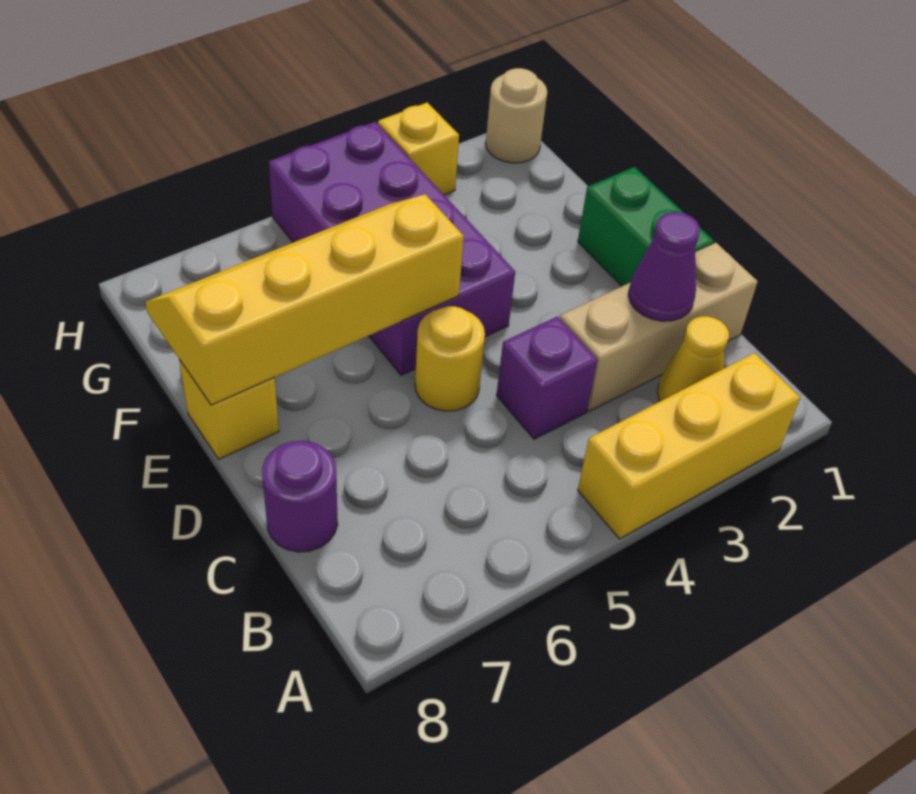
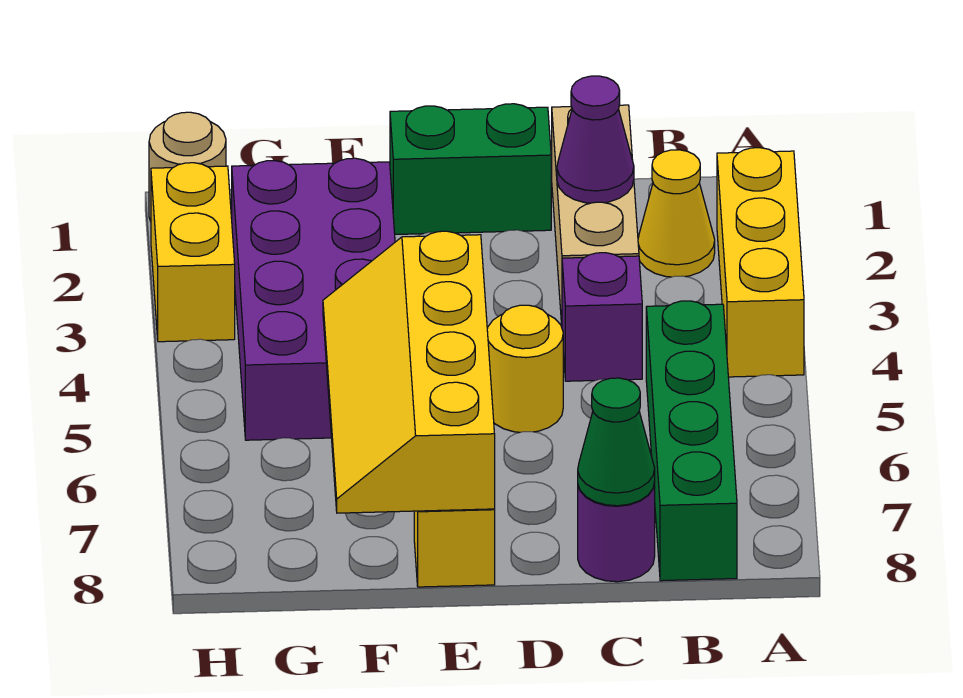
none -> green brick B5:B8 level 1
none -> green cone C8 level 2
purple brick E4:H5 level 1 -> purple brick F2:G5 level 1
yellow brick H3 level 1 -> yellow brick H2:H3 level 1

